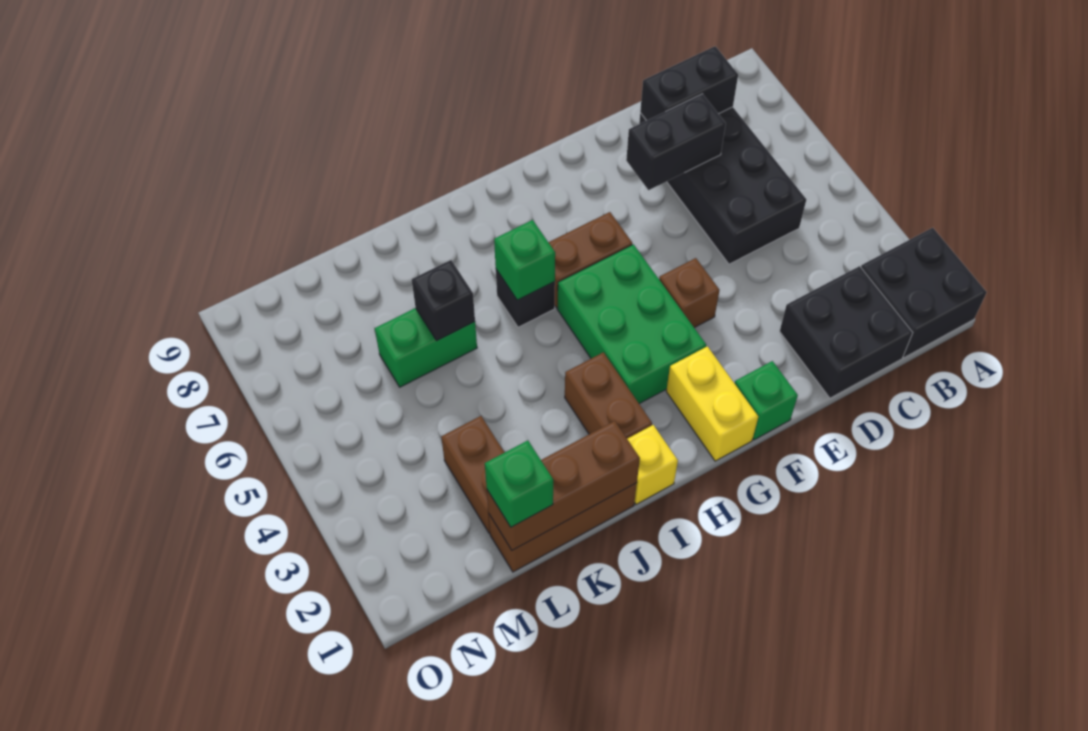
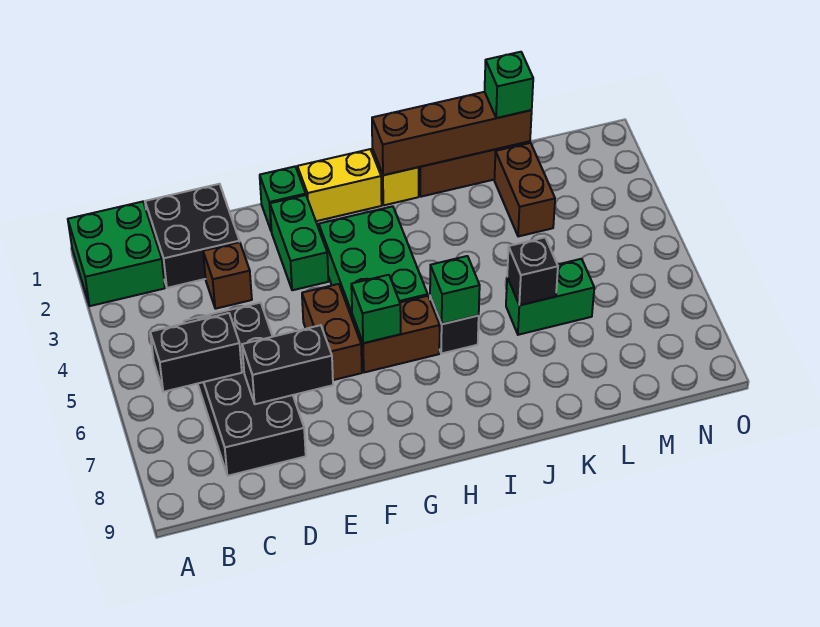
black brick A1:B2 level 1 -> green brick A1:B2 level 1
black brick C8:D8 level 2 -> black brick B6:C6 level 2
none -> green brick F2:F3 level 1
brown brick F4 level 1 -> brown brick D3 level 1
yellow brick G1:G2 level 1 -> yellow brick G1:H1 level 1
none -> green brick G6 level 2
brown brick I2:I3 level 1 -> brown brick F5:F6 level 1
brown brick J1:L1 level 2 -> brown brick I1:L1 level 2

